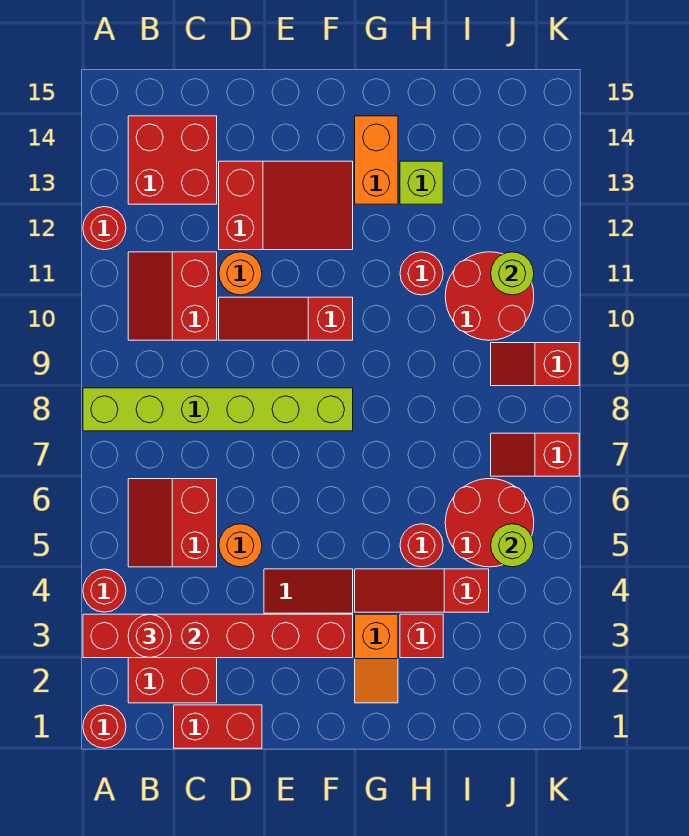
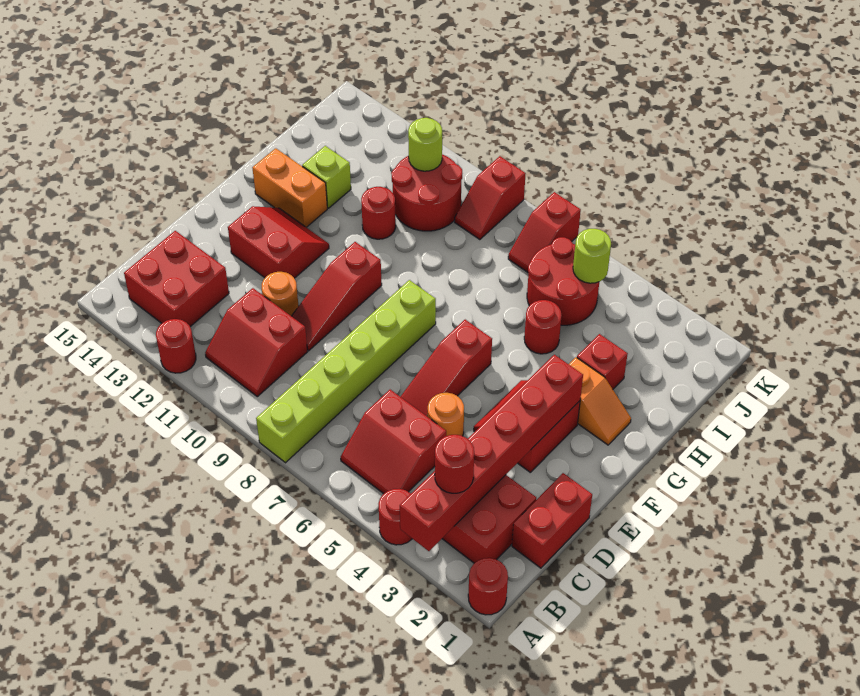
red slope D12:F13 level 1 top D -> red slope E12:F13 level 1 top E
red slope G4:I4 level 1 top I -> red slope D6:F6 level 1 top F

